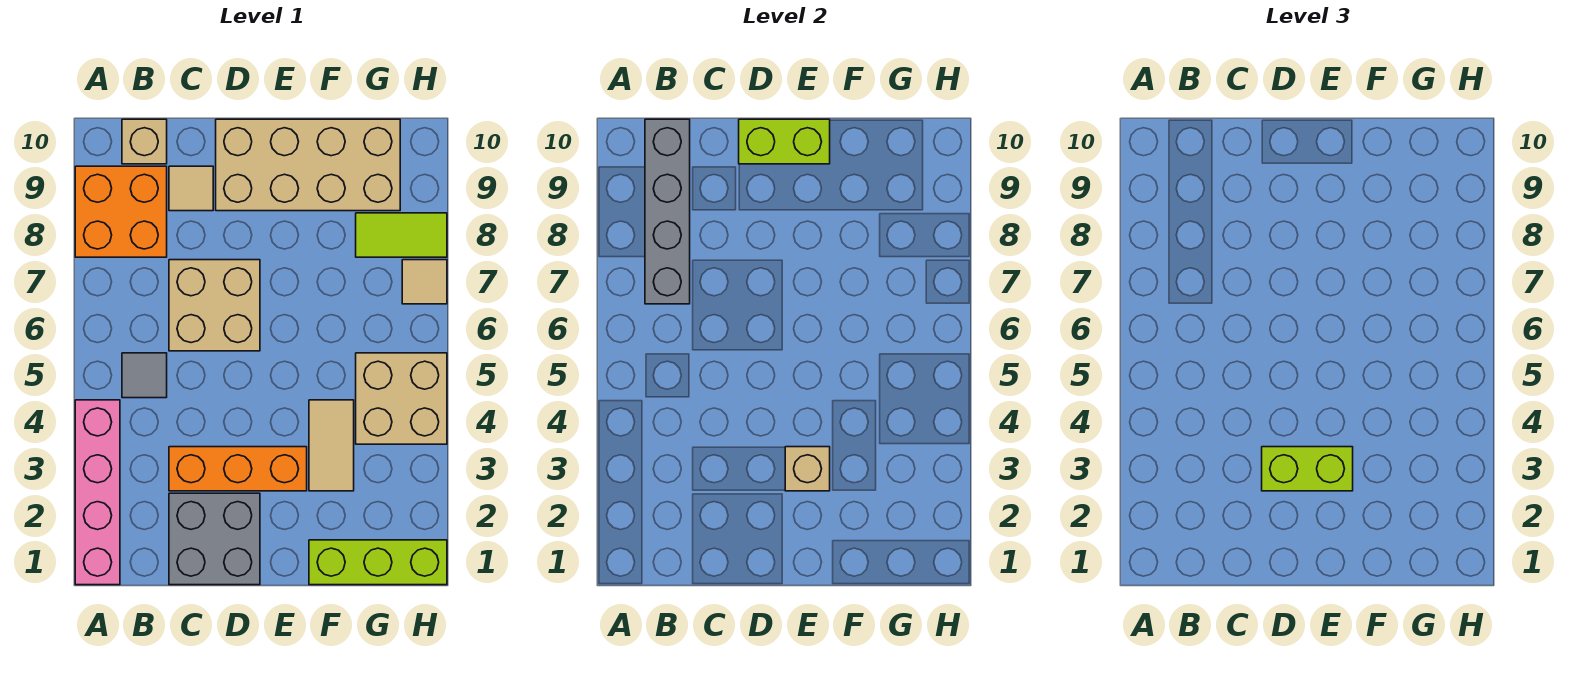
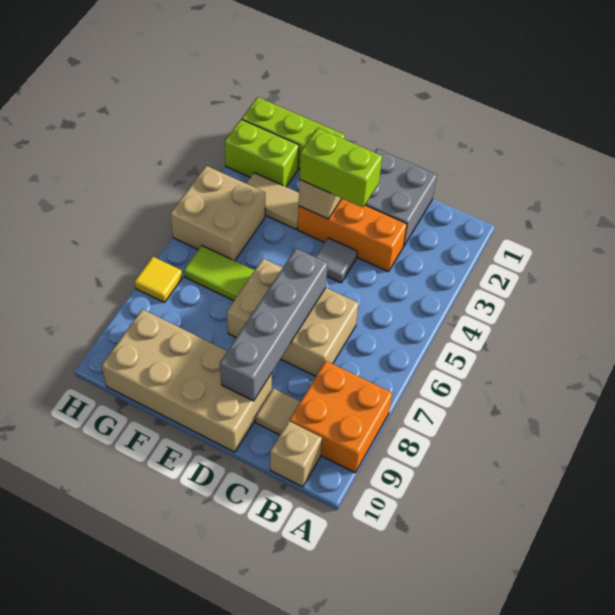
pink brick A1:A4 level 1 -> none
grey tile B5 level 1 -> grey tile D4 level 1
grey brick B7:B10 level 2 -> grey brick D6:D9 level 2
tan brick C6:D7 level 1 -> tan brick C6:E7 level 1
lime brick D10:E10 level 2 -> lime brick G2:H2 level 1
tan tile F3:F4 level 1 -> tan tile F3:G3 level 1
lime tile G8:H8 level 1 -> lime tile F6:G6 level 1
tan tile H7 level 1 -> yellow tile H7 level 1

